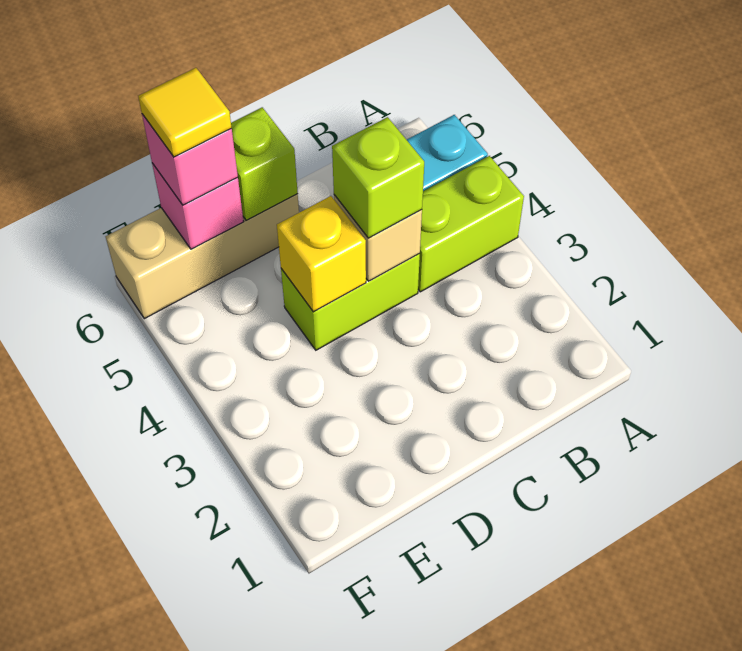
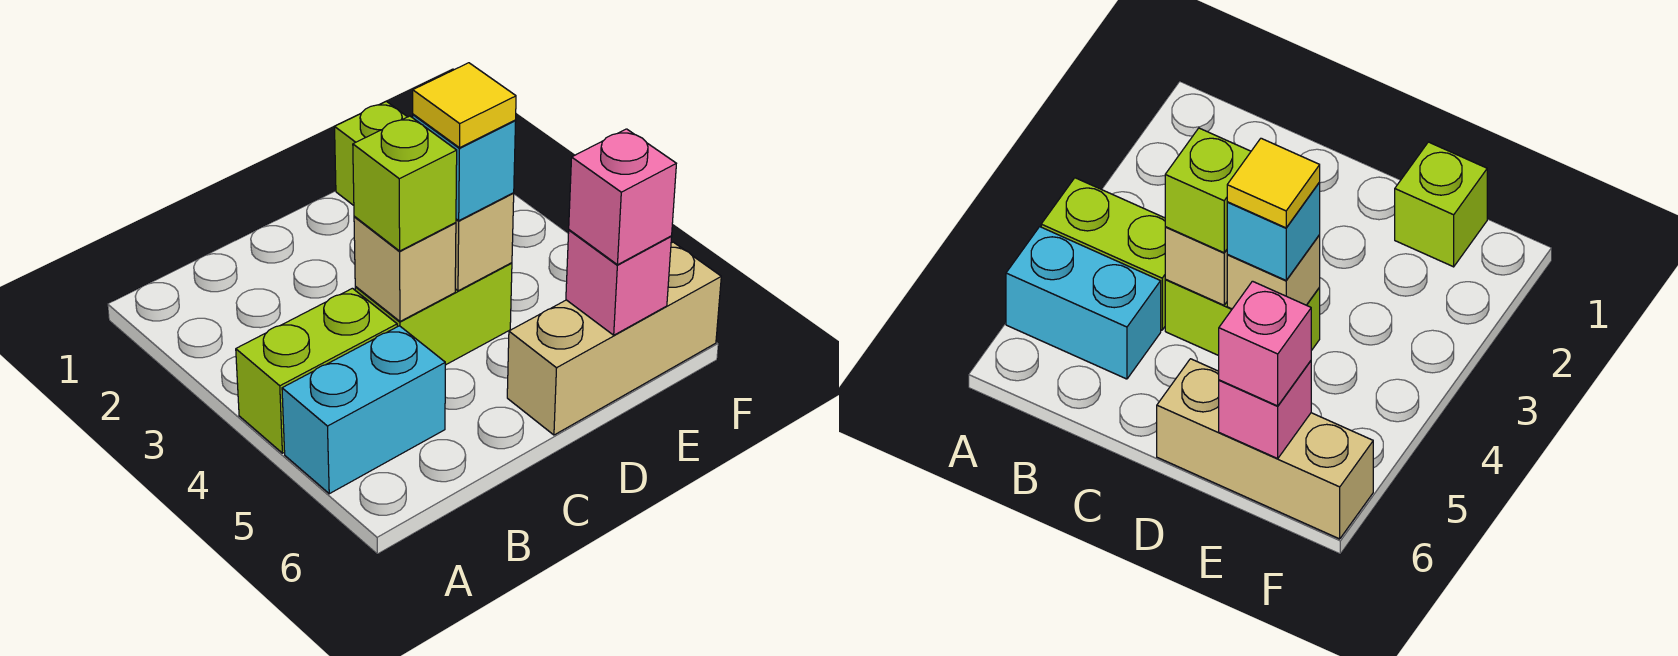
yellow brick D4 level 2 -> tan brick D4 level 2
none -> cyan brick D4 level 3
lime brick D6 level 2 -> lime brick E1 level 1
yellow tile E6 level 4 -> yellow tile D4 level 4

